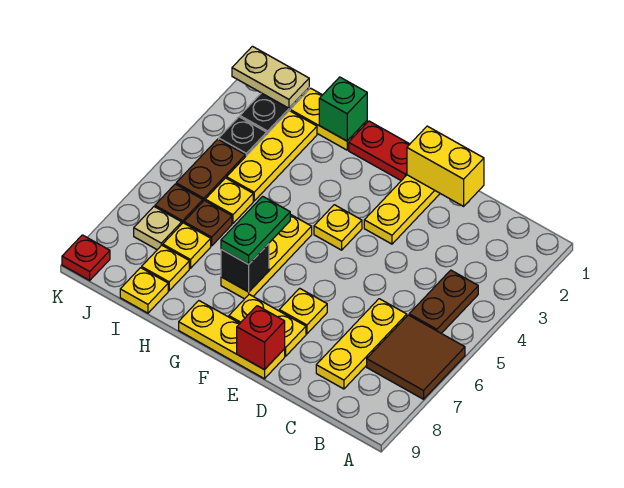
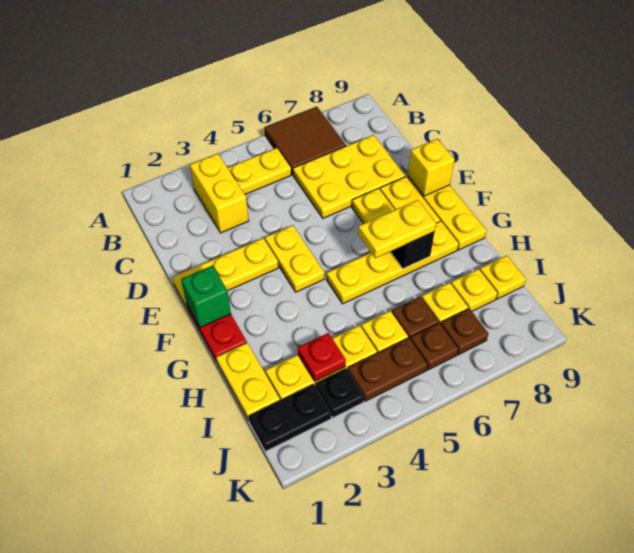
brown plate B4:B5 level 1 -> yellow plate B4:B5 level 1
yellow plate C6:C8 level 1 -> yellow plate C6:D8 level 1
yellow brick D1:E1 level 2 -> yellow brick B3:C3 level 1
red brick E9 level 2 -> yellow brick E9 level 2
yellow plate F4 level 1 -> yellow plate E4:F4 level 1
yellow plate G5:G7 level 1 -> yellow plate G5:G8 level 1
green plate G6:G7 level 3 -> yellow plate G6:G7 level 3
green brick H1 level 2 -> green brick F1 level 2
tan plate J1:K1 level 2 -> none
tan plate J7 level 1 -> brown plate J7 level 1
red plate K9 level 1 -> red plate I3 level 2

